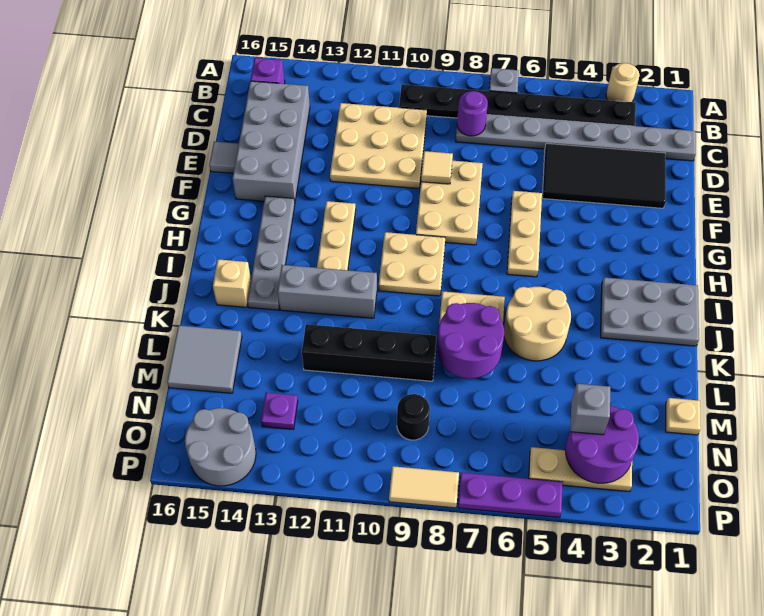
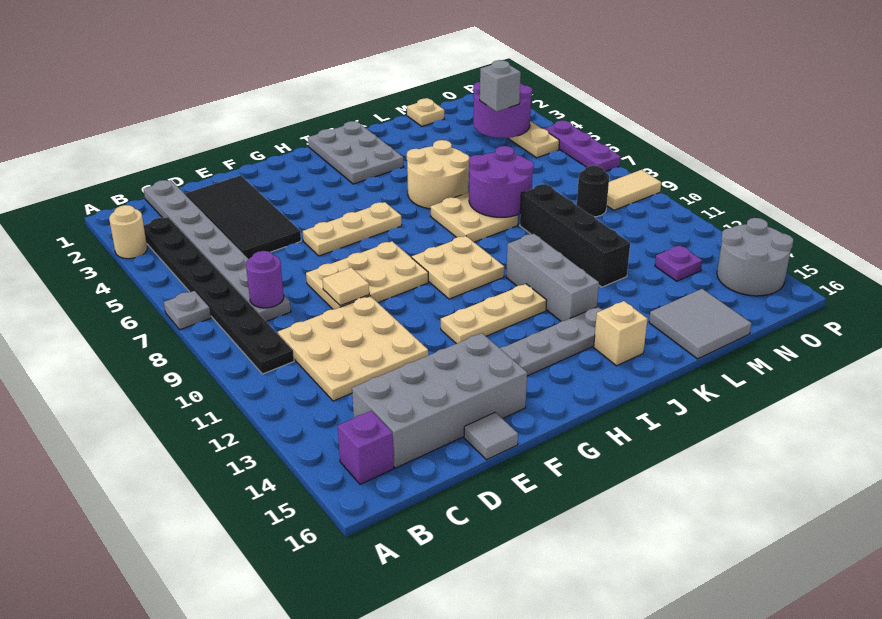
tan tile P8:P9 level 1 -> tan tile O9:P9 level 1

